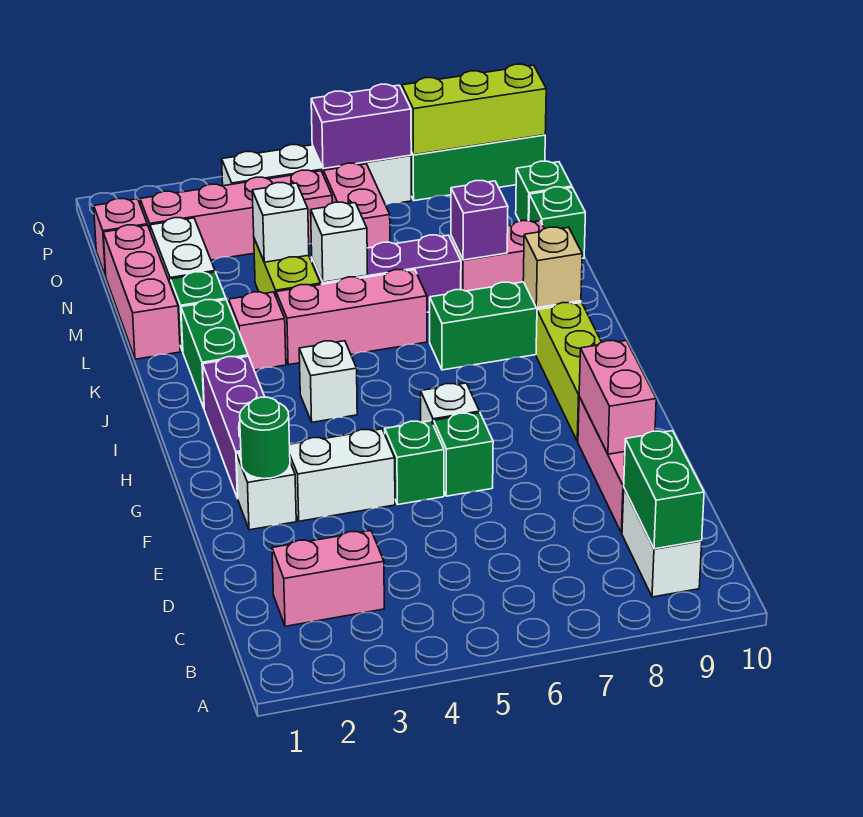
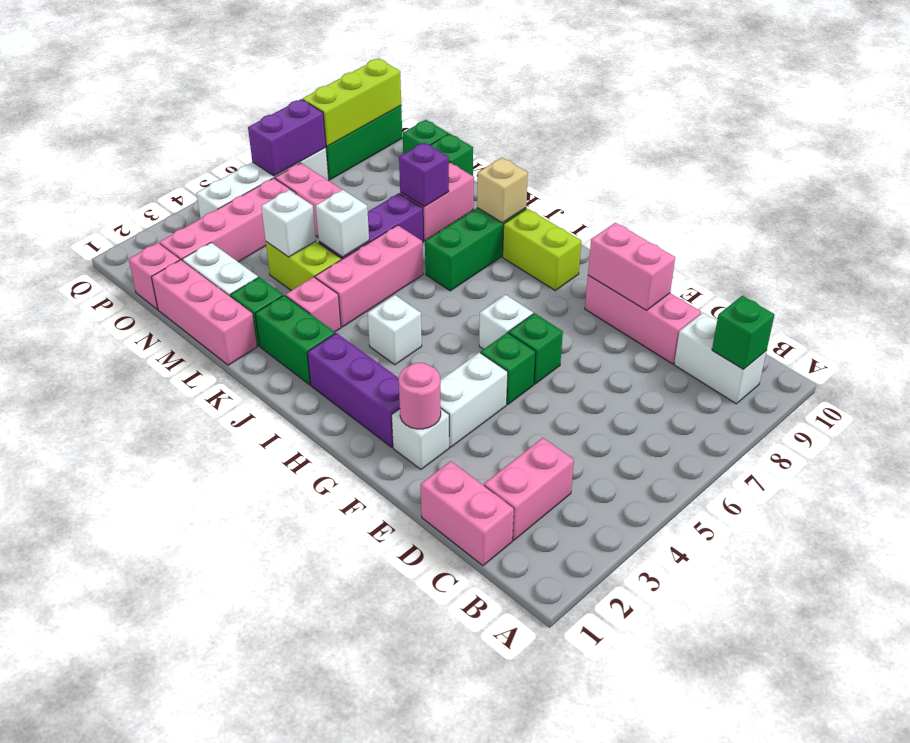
green brick B9:C9 level 2 -> green brick B9 level 2
none -> pink brick C1:D1 level 1
green round brick F2 level 2 -> pink round brick F2 level 2
lime brick G9:I9 level 1 -> lime brick H9:I9 level 1

